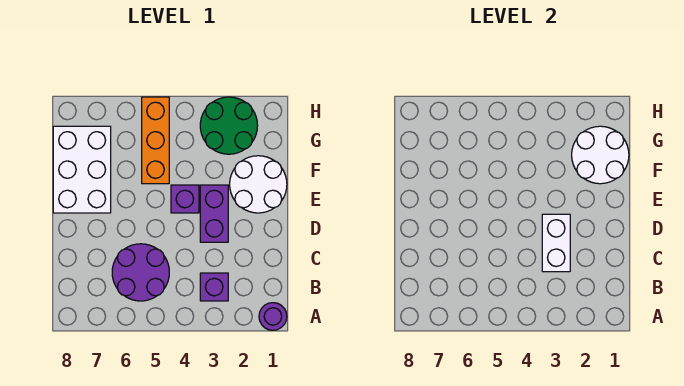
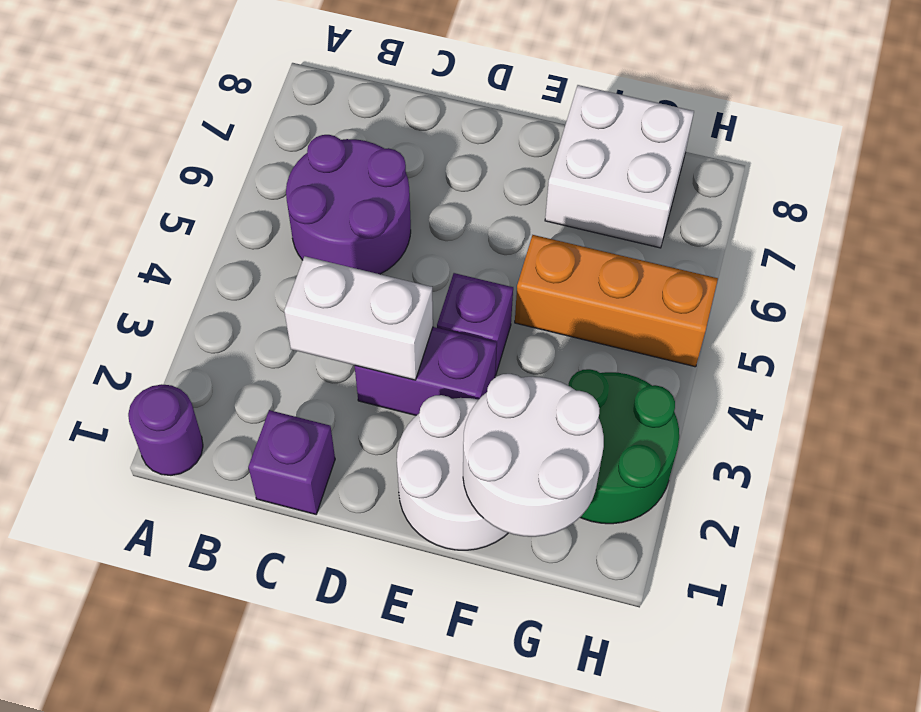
purple brick B3 level 1 -> purple brick C1 level 1
white brick E7:G8 level 1 -> white brick F7:G8 level 1

